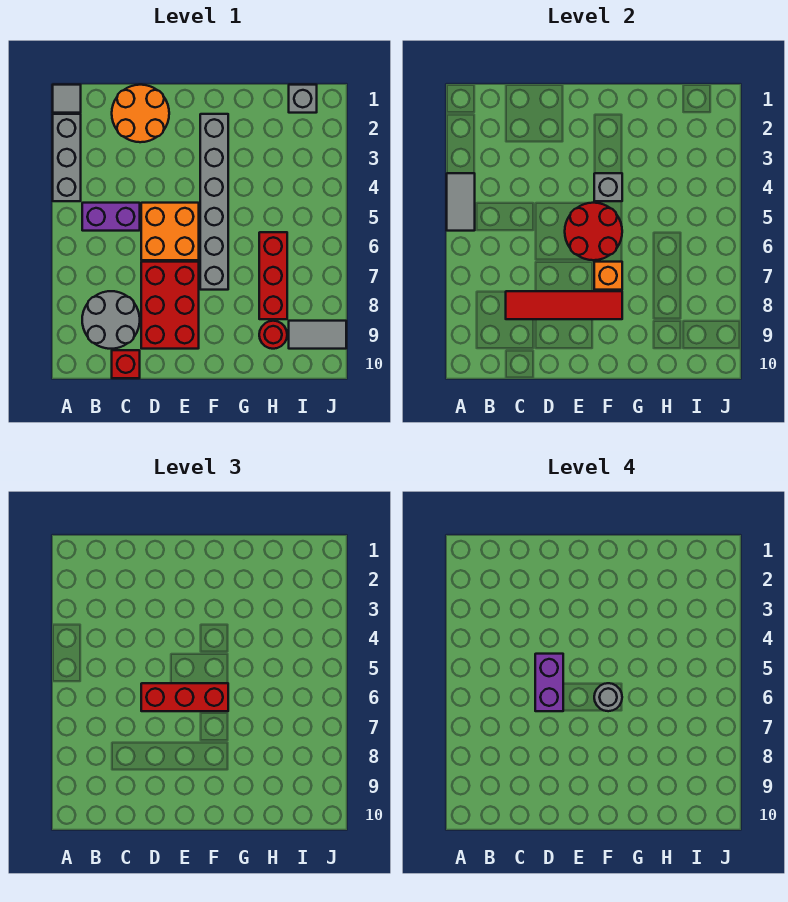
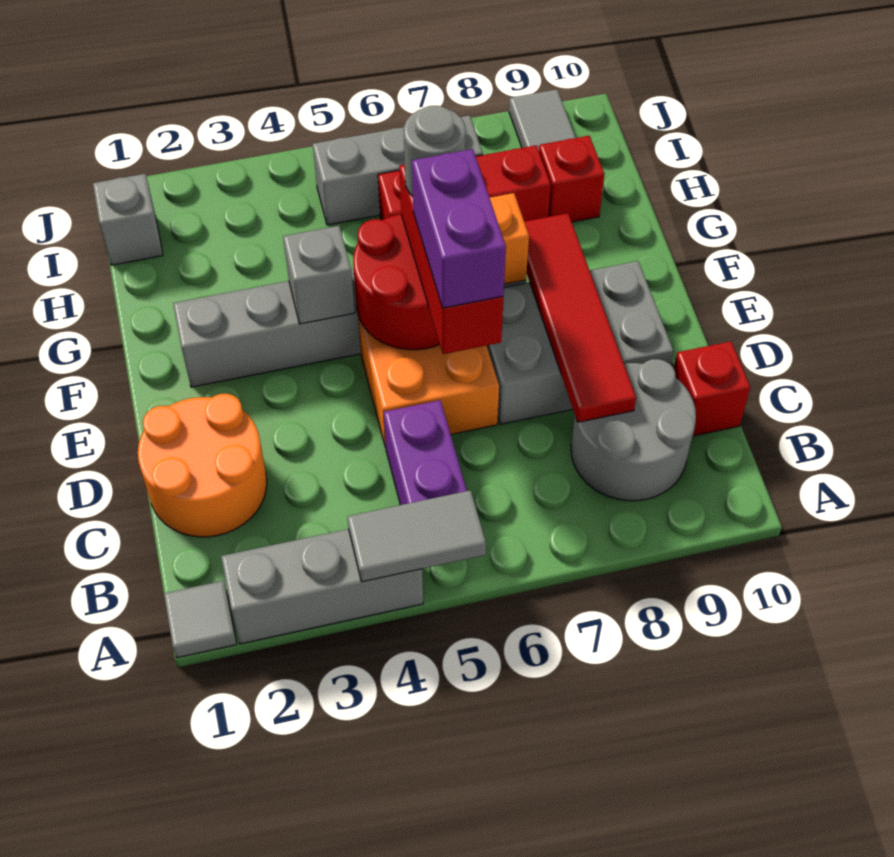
purple brick D5:D6 level 4 -> purple brick D6:E6 level 4
red brick D7:E9 level 1 -> grey brick D7:E9 level 1
red round brick H9 level 1 -> red brick H9 level 1
none -> grey brick I5:I7 level 1

